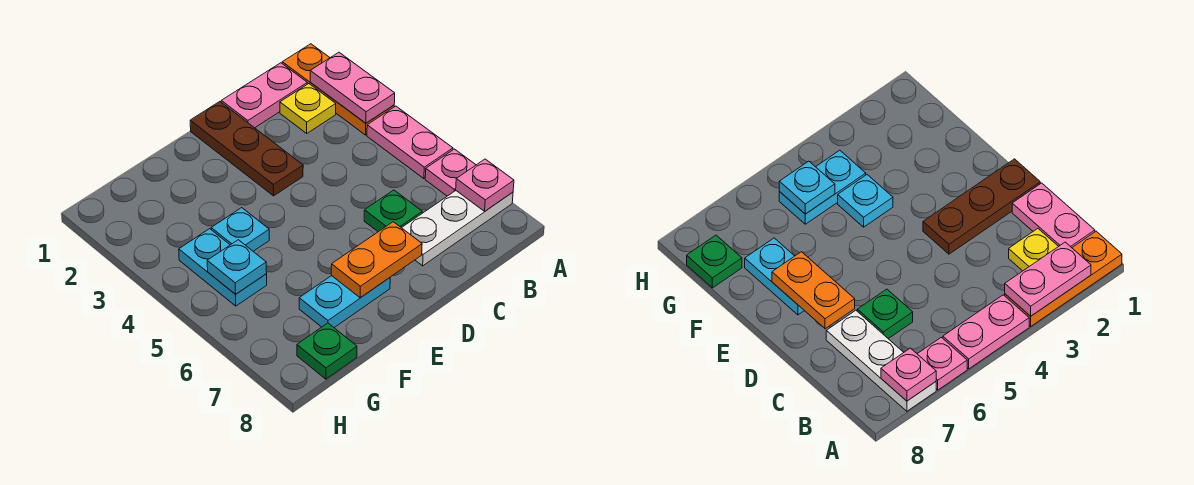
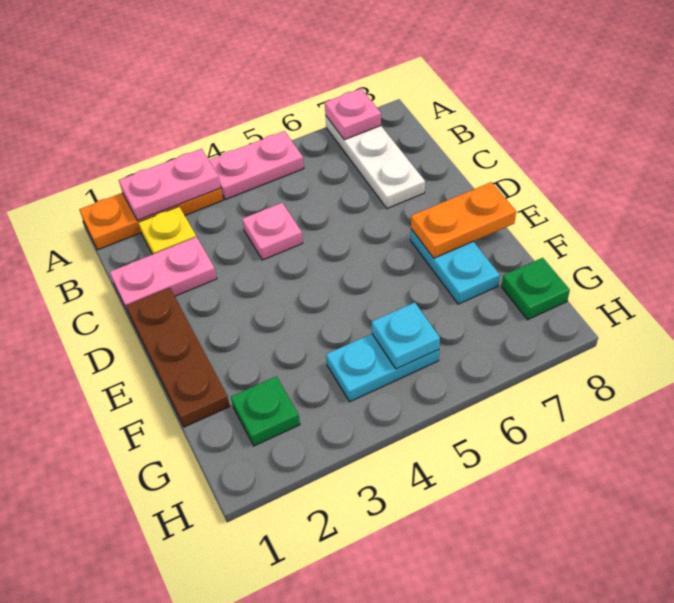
pink plate A6 level 1 -> pink plate C4 level 1
pink plate B1:C1 level 1 -> pink plate C1:C2 level 1
green plate C6 level 1 -> green plate G2 level 1
brown plate D1:D3 level 1 -> brown plate D1:F1 level 1
orange plate D7:E7 level 2 -> orange plate E7:E8 level 2
cyan plate F4 level 1 -> none

